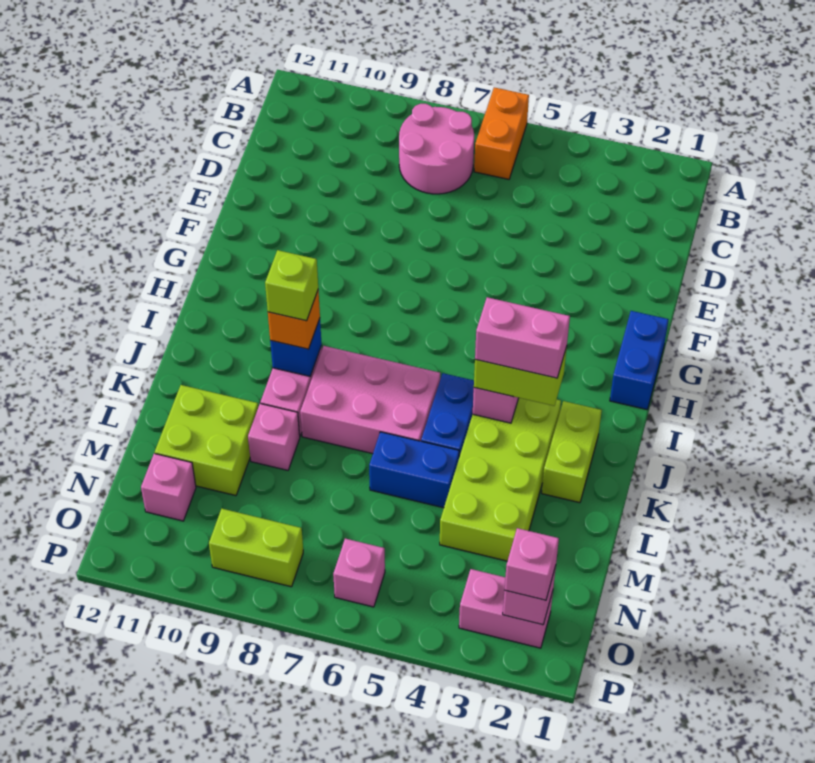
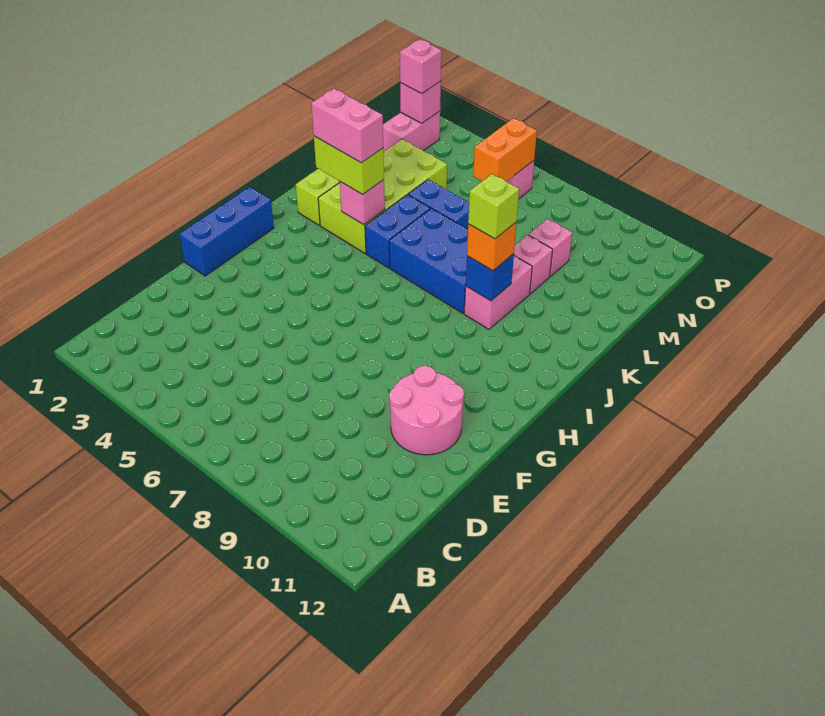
orange brick A6:B6 level 1 -> orange brick N6:O6 level 2
pink round brick B7:C8 level 1 -> pink round brick E10:F11 level 1
blue brick G1:H1 level 1 -> blue brick F1:H1 level 1
pink brick J6:K8 level 1 -> blue brick J6:K8 level 1
lime brick L10:M11 level 1 -> none
pink brick N11 level 1 -> pink brick M9 level 1
pink brick O2:O3 level 1 -> pink brick N2:O2 level 1
lime brick O8:O9 level 1 -> none

